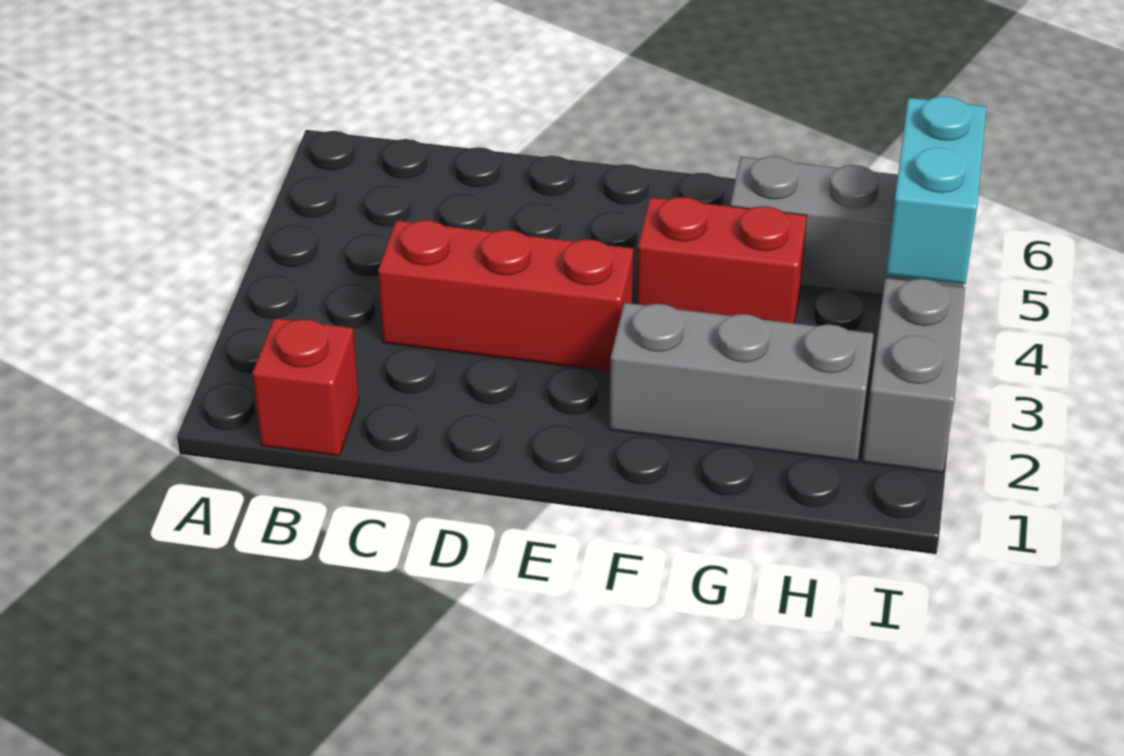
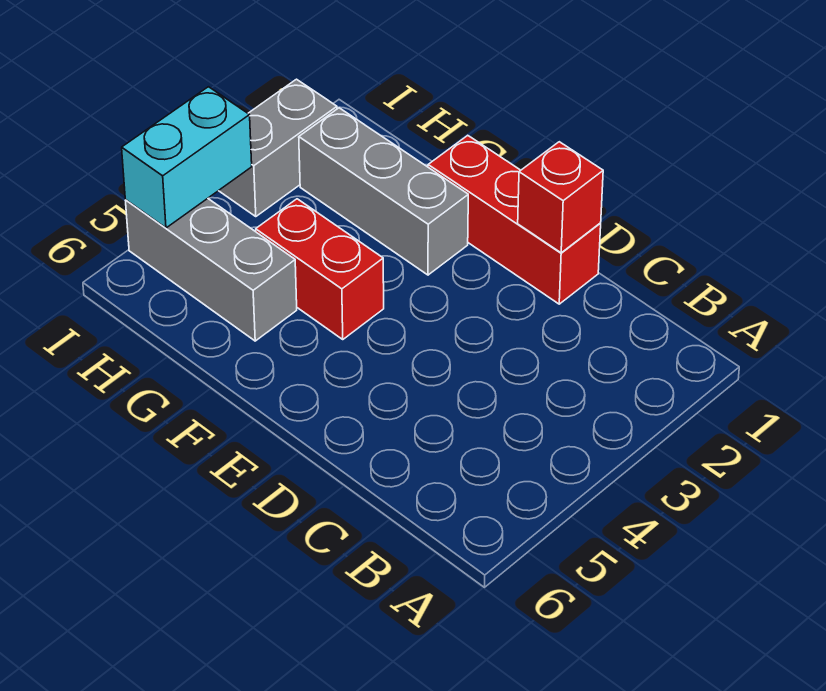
red brick B1 level 1 -> red brick D1 level 2
red brick C3:E3 level 1 -> red brick D1:F1 level 1

